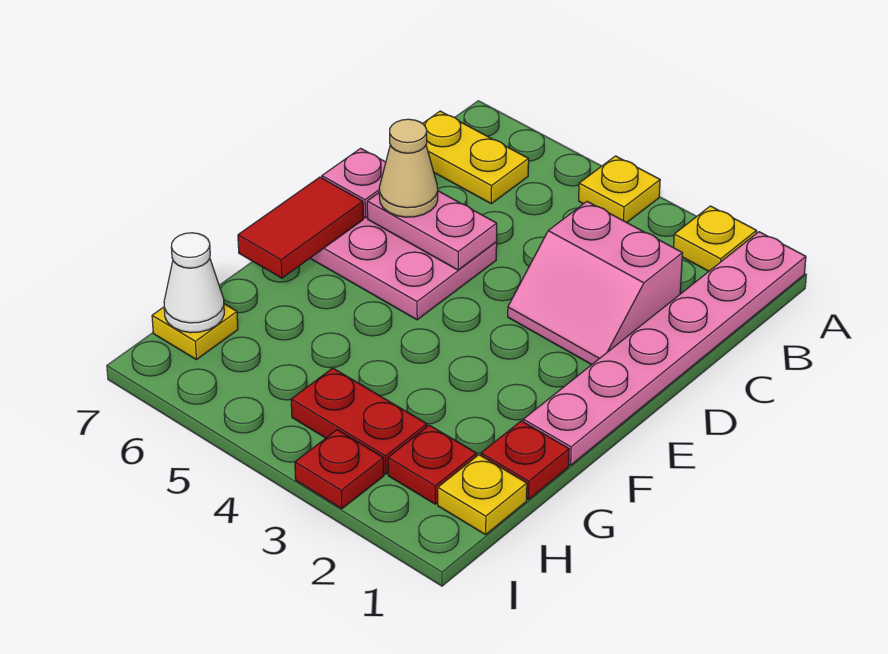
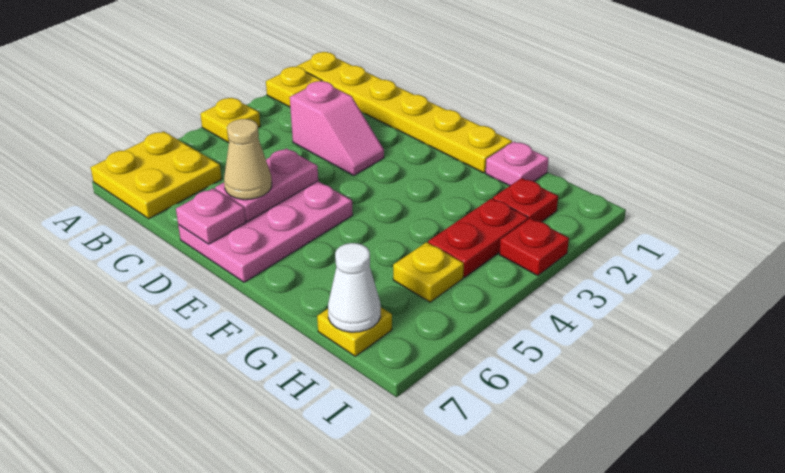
pink plate A1:F1 level 1 -> yellow plate A1:F1 level 1
yellow plate B6:B7 level 1 -> yellow plate A6:B7 level 1
pink slope C2:D3 level 1 top C -> pink slope C3:D3 level 1 top C
red tile E7:F7 level 2 -> none
red plate G1 level 1 -> pink plate G1 level 1
yellow plate H1 level 1 -> yellow plate H5 level 1

